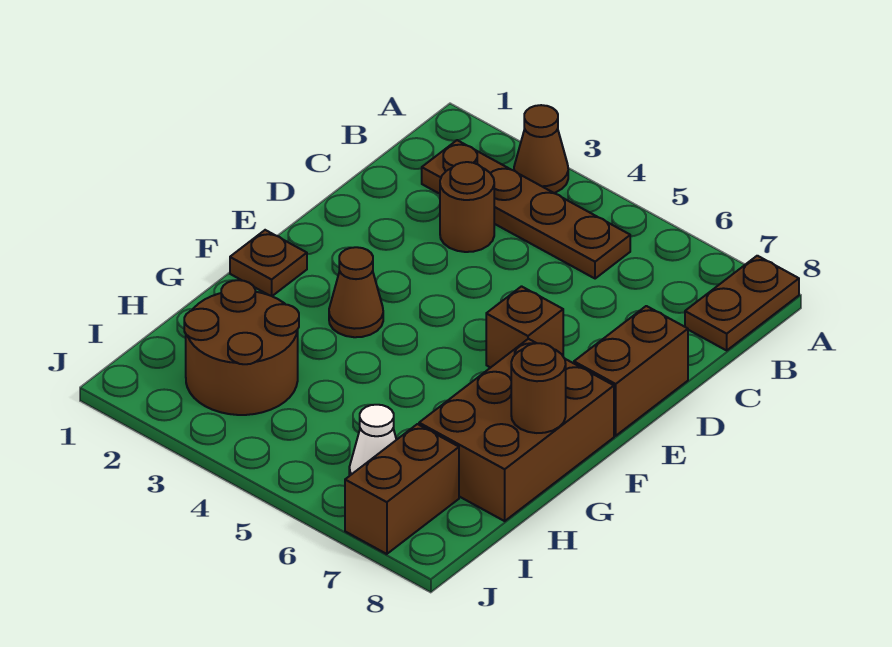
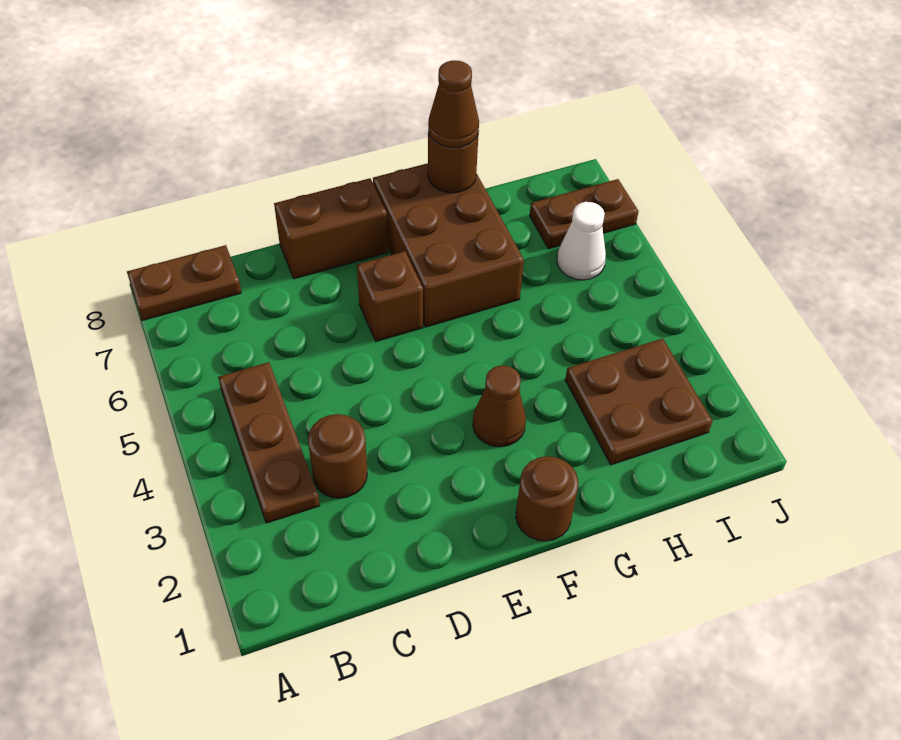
brown cone A3 level 1 -> brown cone G8 level 3
brown plate B2:B5 level 1 -> brown plate B3:B5 level 1
brown plate F1 level 1 -> brown round brick F1 level 1
brown brick F7:H8 level 1 -> brown brick F6:G8 level 1
brown round brick H2:I3 level 1 -> brown plate H2:I3 level 1
brown brick I7:J7 level 1 -> brown plate I7:J7 level 1

